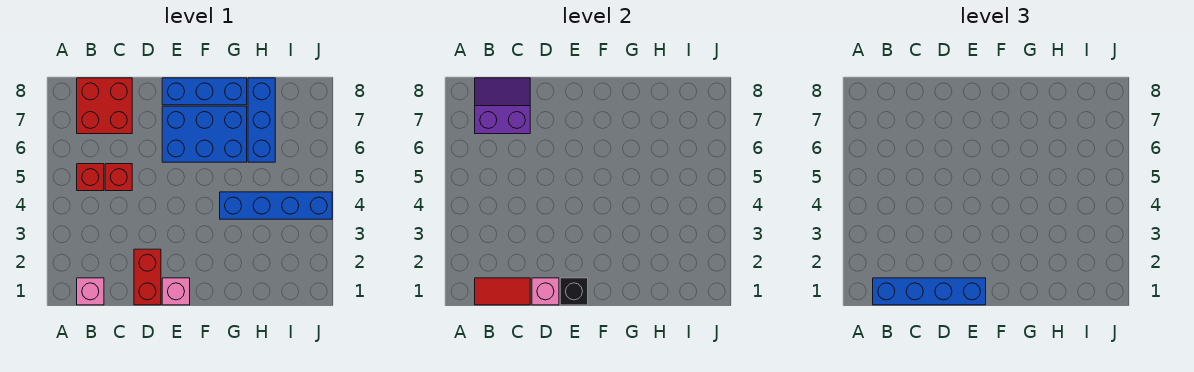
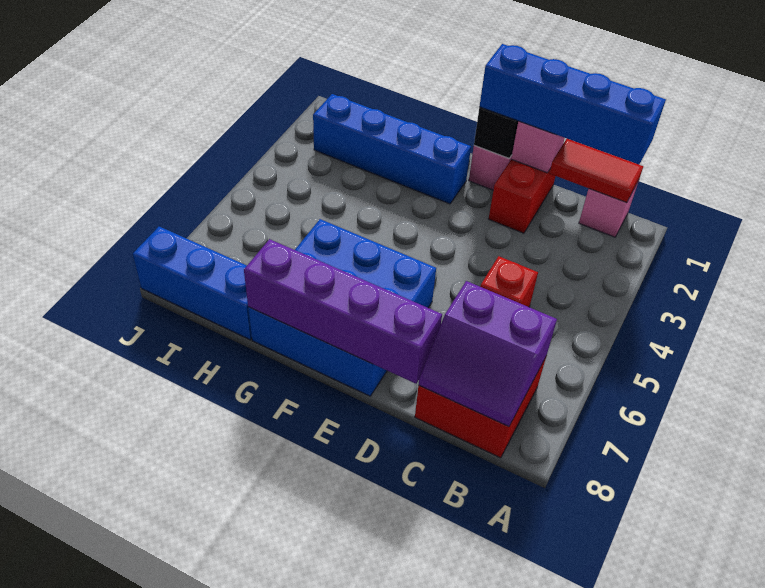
red brick B5 level 1 -> none
none -> purple brick D8:G8 level 2
blue brick G4:J4 level 1 -> blue brick F2:I2 level 1
blue brick H6:H8 level 1 -> blue brick H8:J8 level 1

